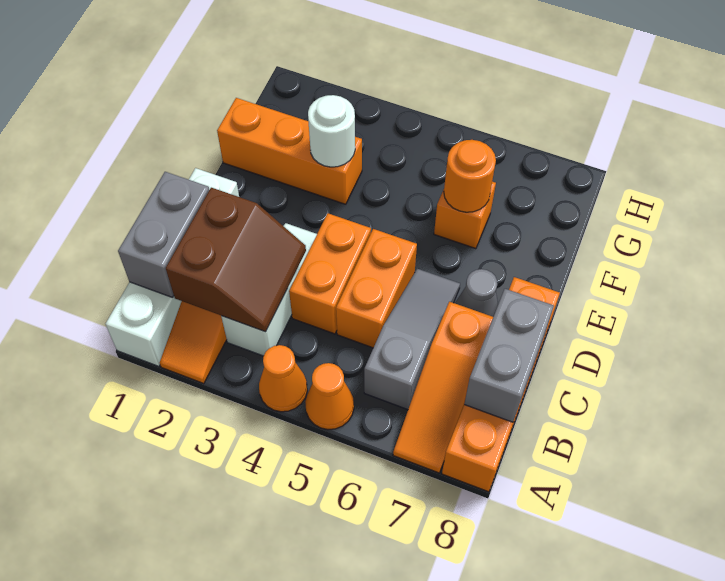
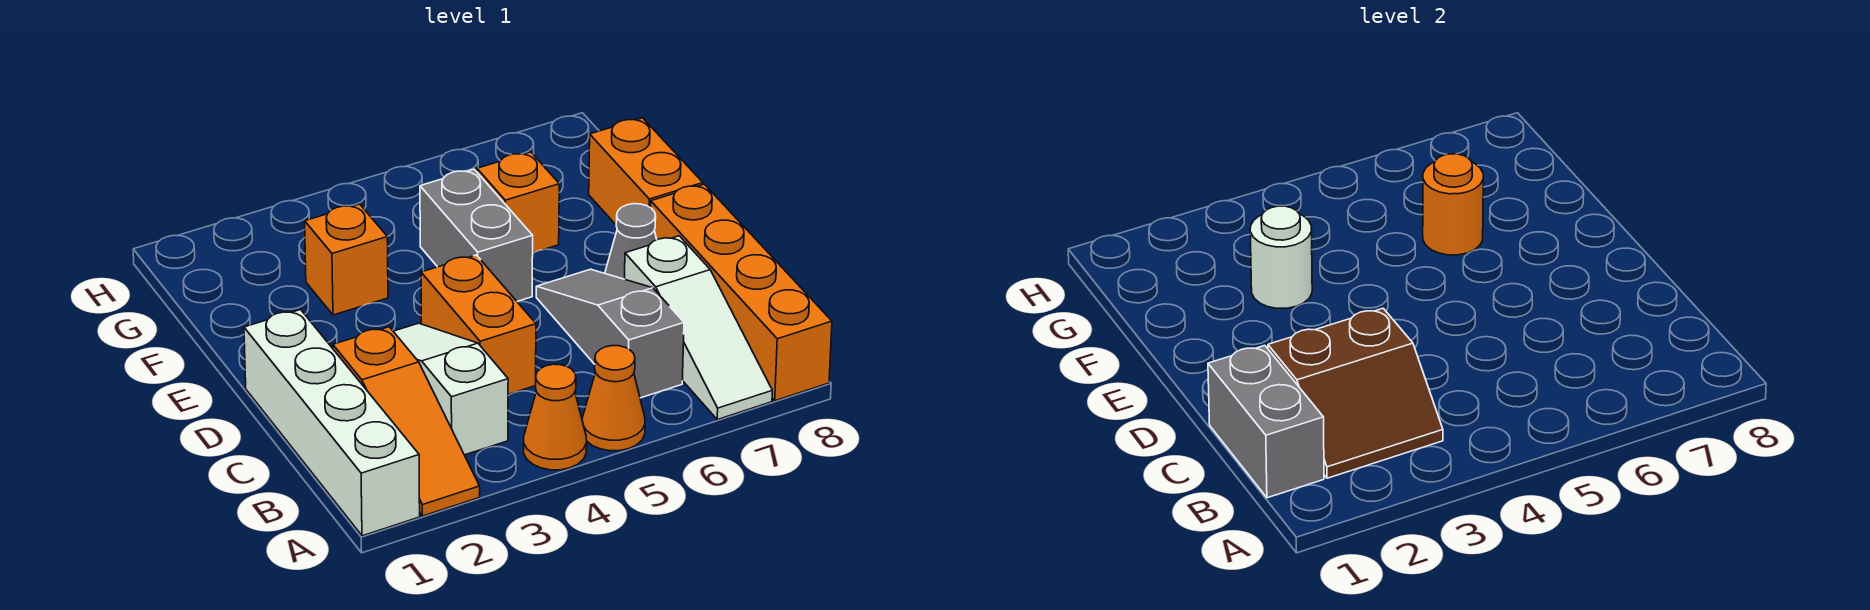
orange slope A7:C7 level 1 top C -> white slope A7:C7 level 1 top C
brown slope B2:C3 level 2 top 2 -> brown slope B2:C3 level 2 top C
grey brick B8:C8 level 2 -> grey brick E5:F5 level 1
orange brick C5:D5 level 1 -> orange brick E8:F8 level 1
orange brick F1:F3 level 1 -> orange brick F3 level 1

